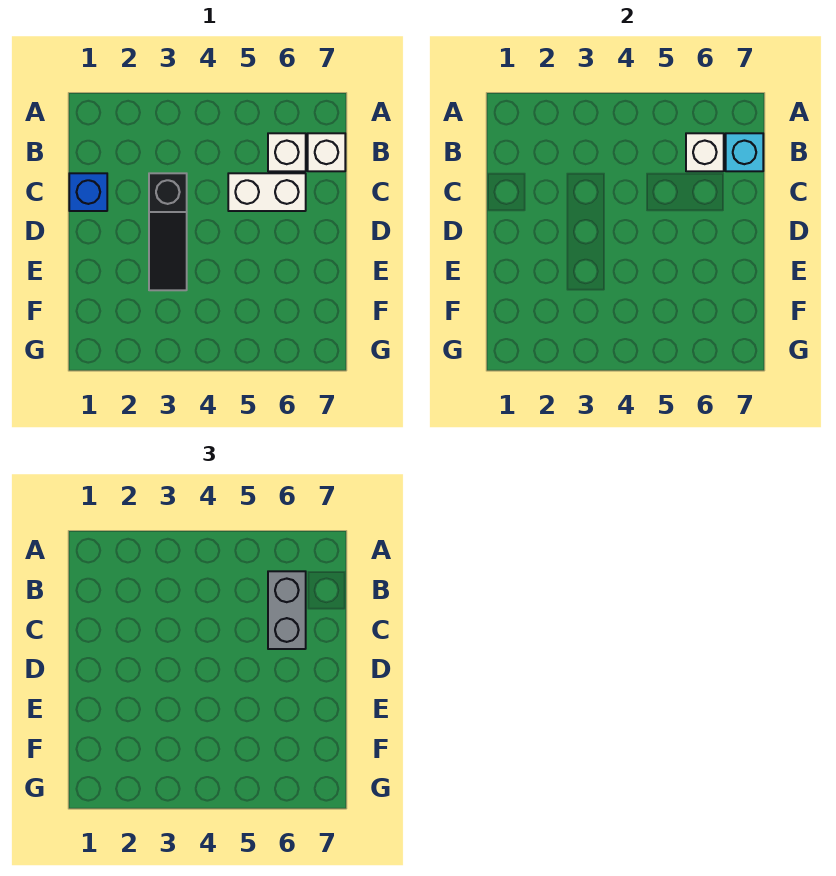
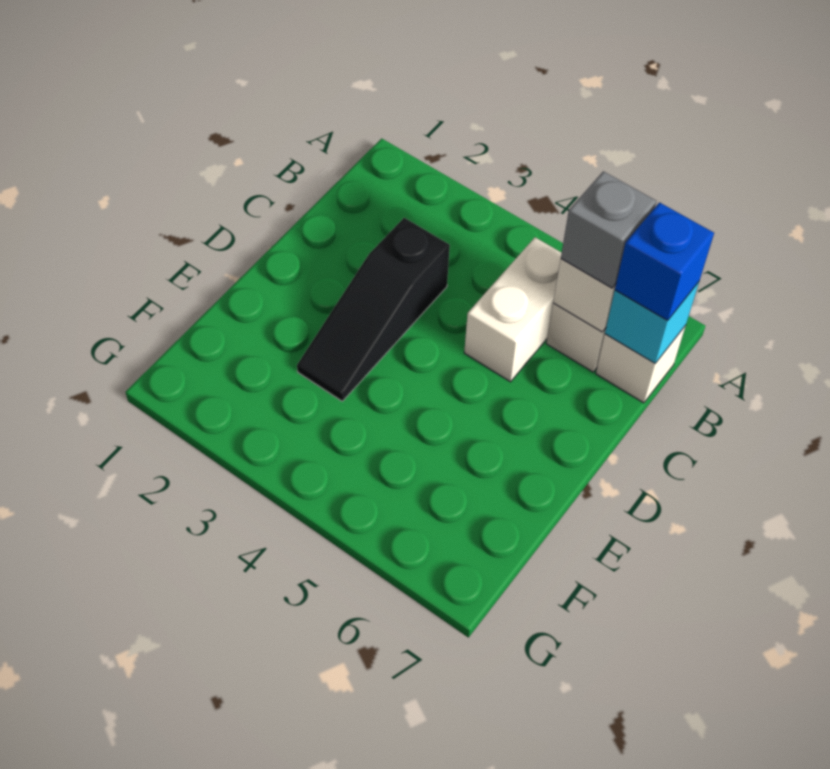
grey brick B6:C6 level 3 -> grey brick B6 level 3
blue brick C1 level 1 -> blue brick B7 level 3
white brick C5:C6 level 1 -> white brick B5:C5 level 1

